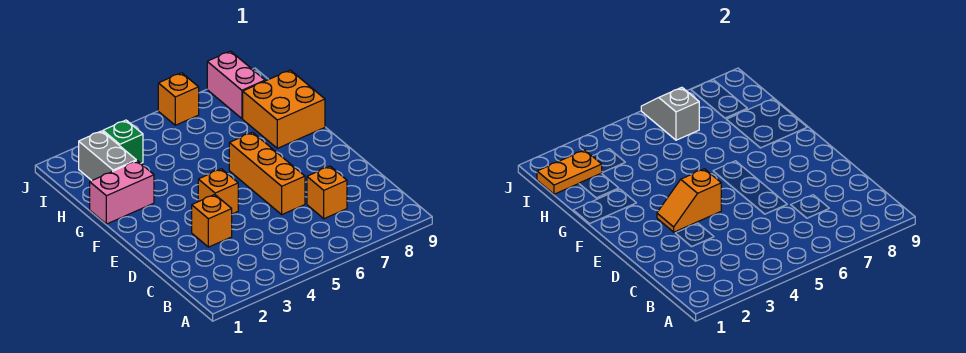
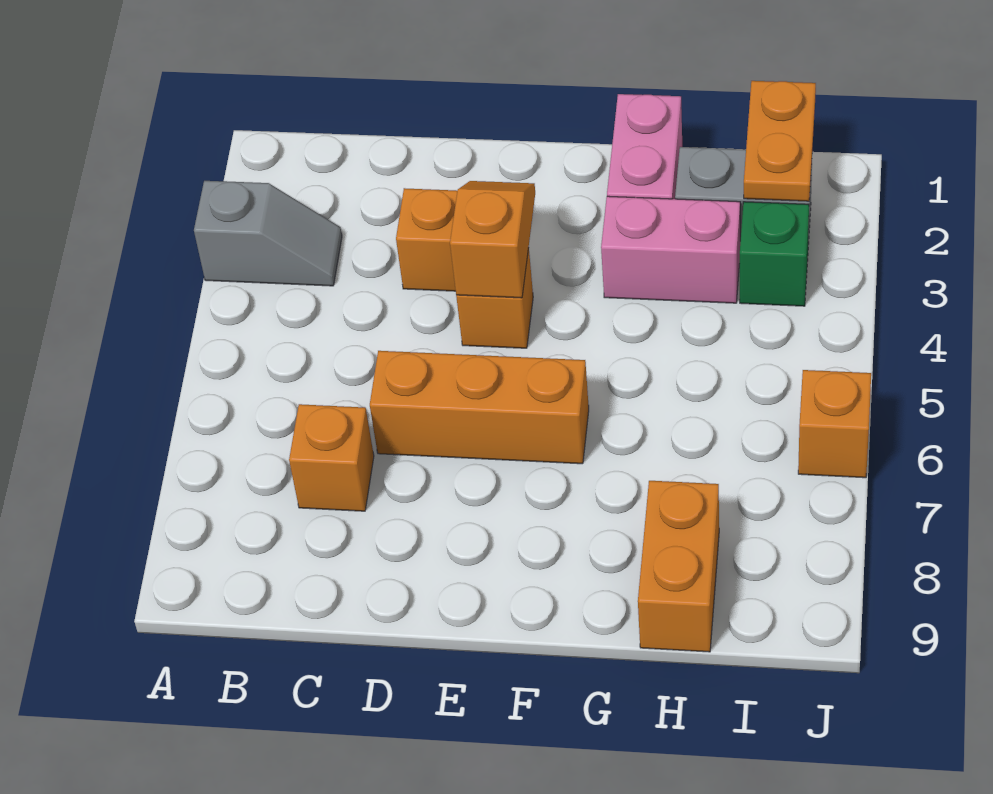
orange brick G8:H9 level 1 -> orange brick H8:H9 level 1
grey slope I6:J6 level 2 top I -> grey slope A3:B3 level 1 top A
pink brick I8:J8 level 1 -> pink brick G3:H3 level 1

